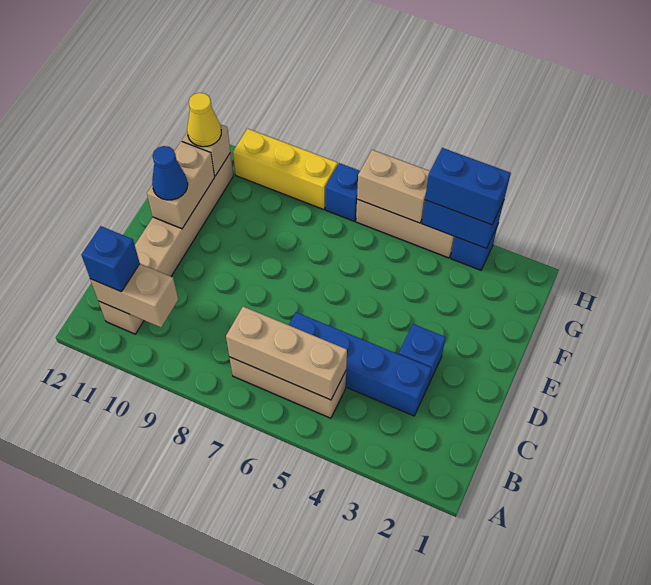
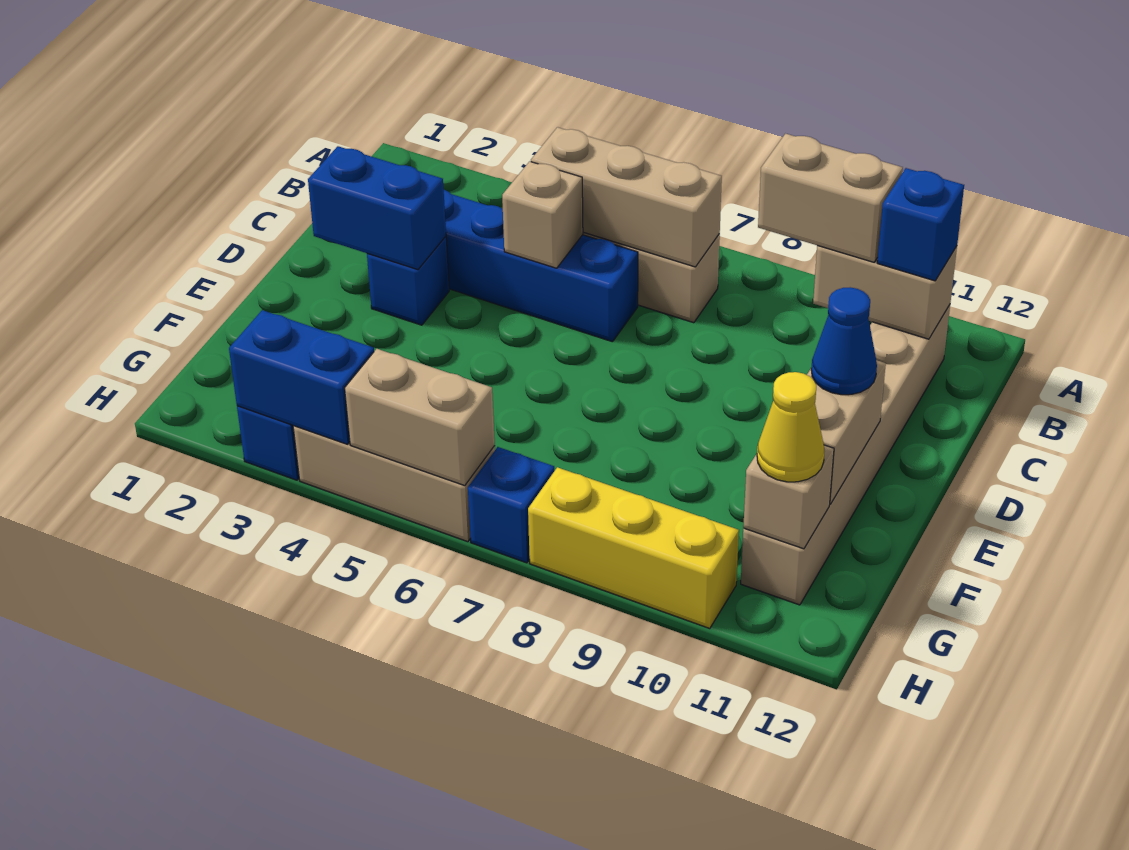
none -> tan brick B9:B10 level 3
none -> tan brick C5 level 2
blue brick H3:H4 level 3 -> blue brick D2:D3 level 2

